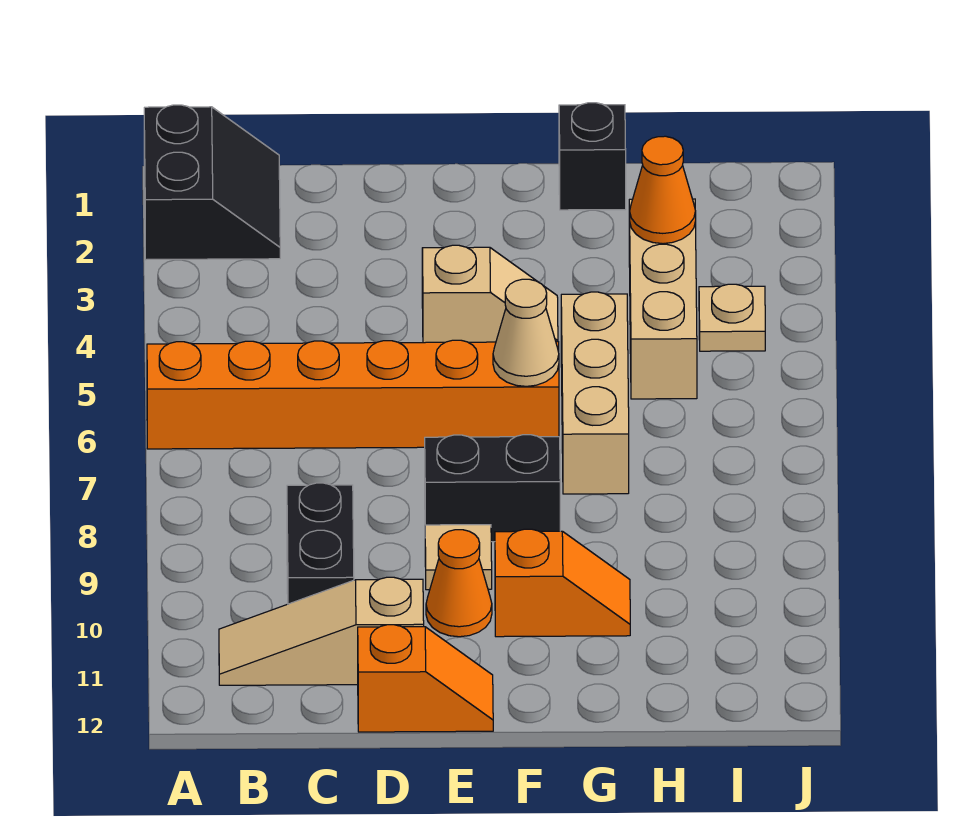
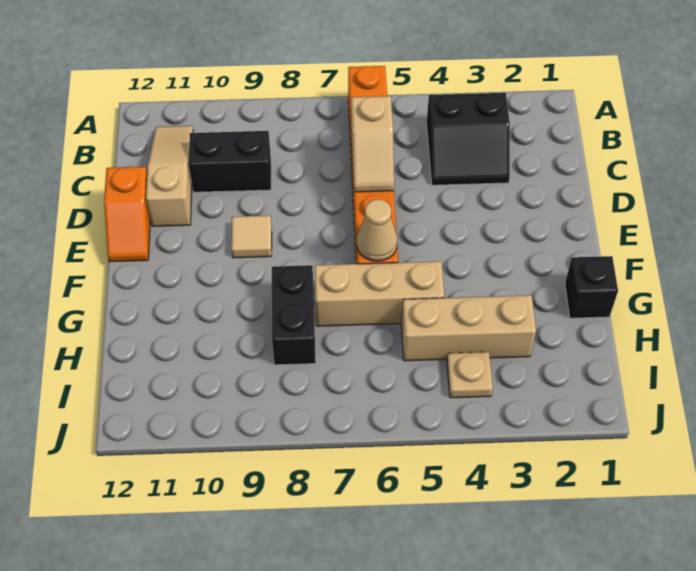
black slope A1:B2 level 1 top A -> black slope B3:C4 level 1 top B
tan slope E4:F4 level 1 top E -> tan slope C6:D6 level 2 top C
black brick E8:F8 level 1 -> black brick G8:H8 level 1
orange cone E10 level 1 -> none
orange slope F10:G10 level 1 top F -> none
orange cone H3 level 2 -> none

